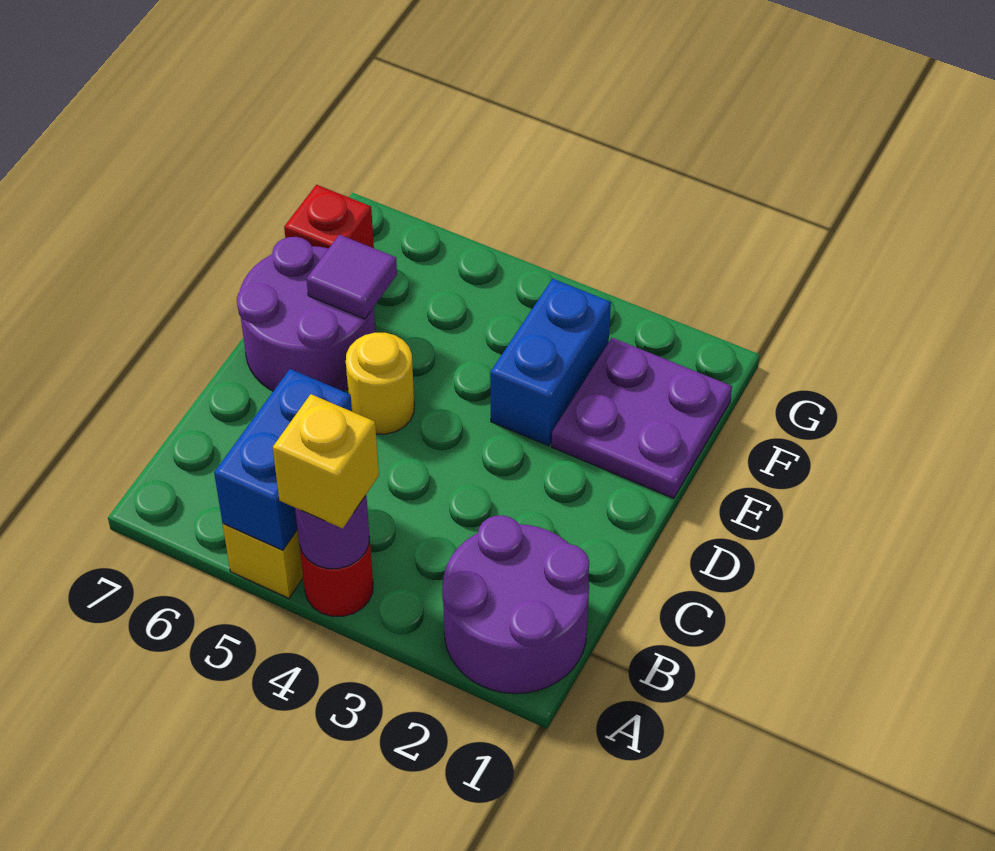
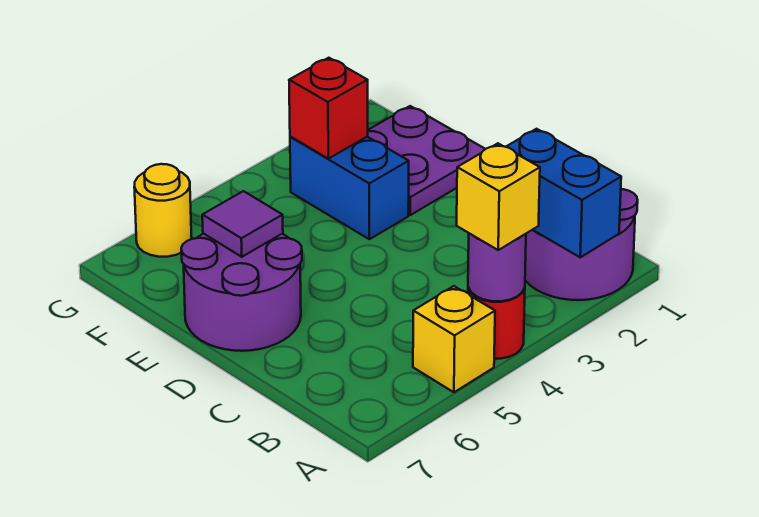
blue brick A5:B5 level 2 -> blue brick A2:B2 level 2
yellow round brick D5 level 1 -> yellow round brick G6 level 1
red brick F7 level 1 -> red brick F3 level 2

